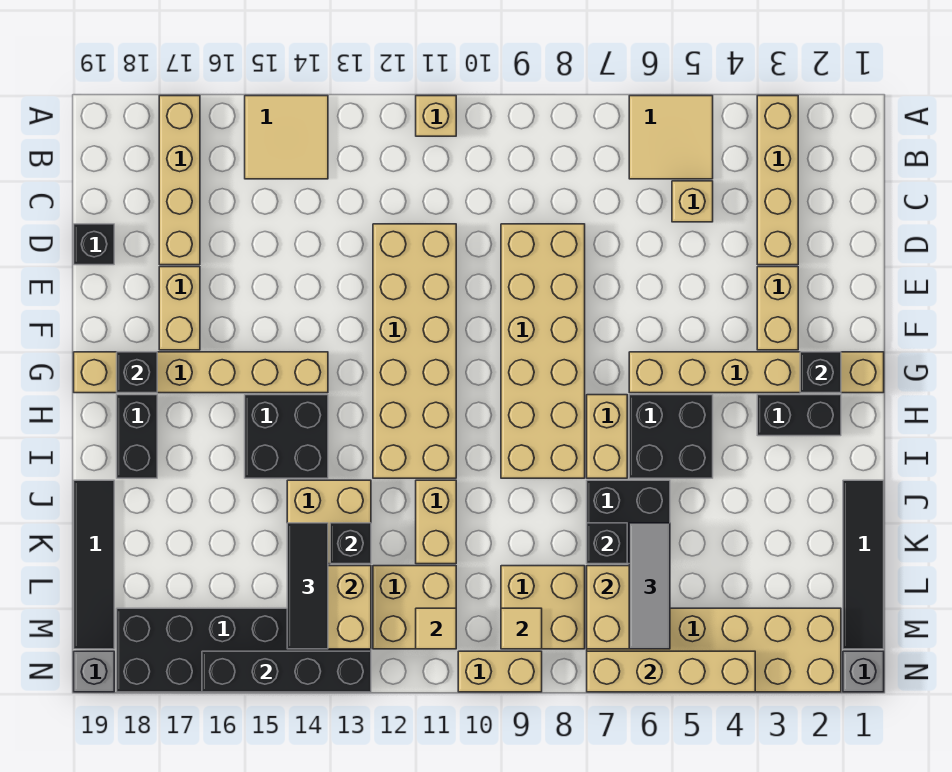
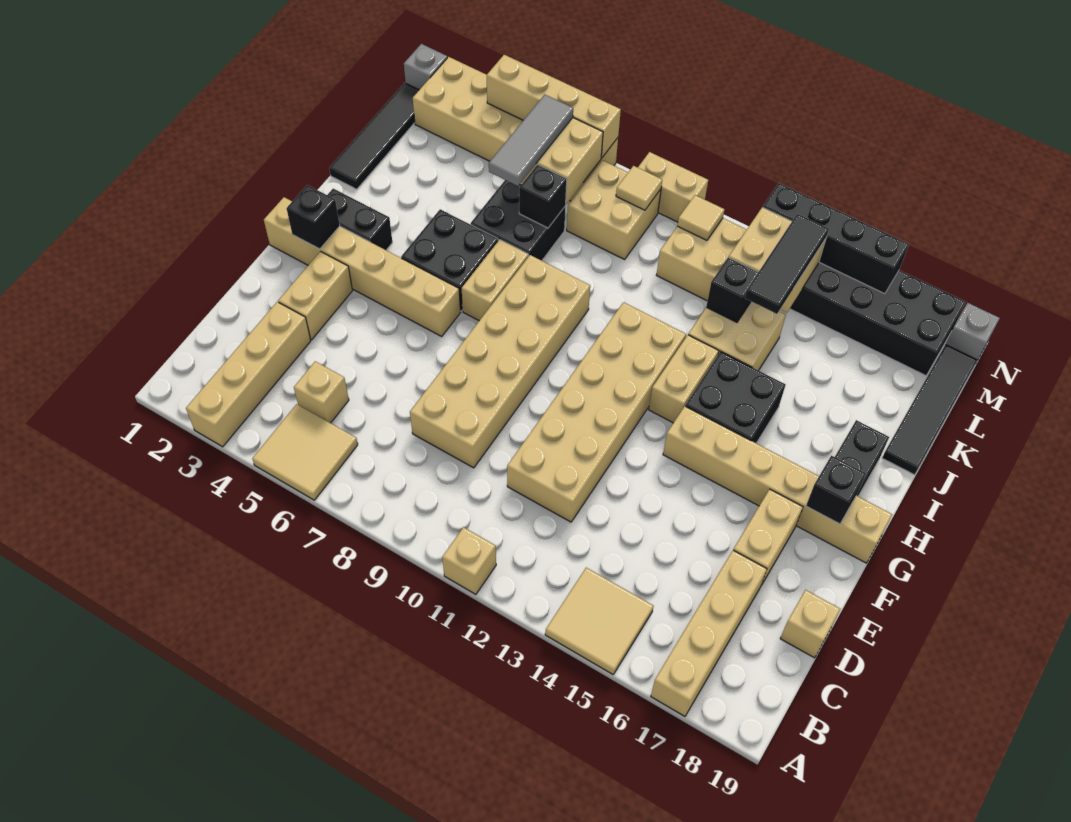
black brick D19 level 1 -> tan brick D19 level 1
tan brick J11:K11 level 1 -> tan brick H13:I13 level 1

